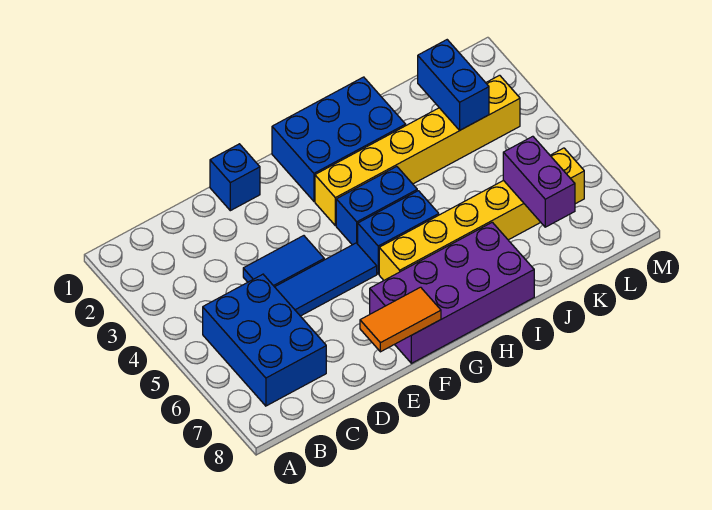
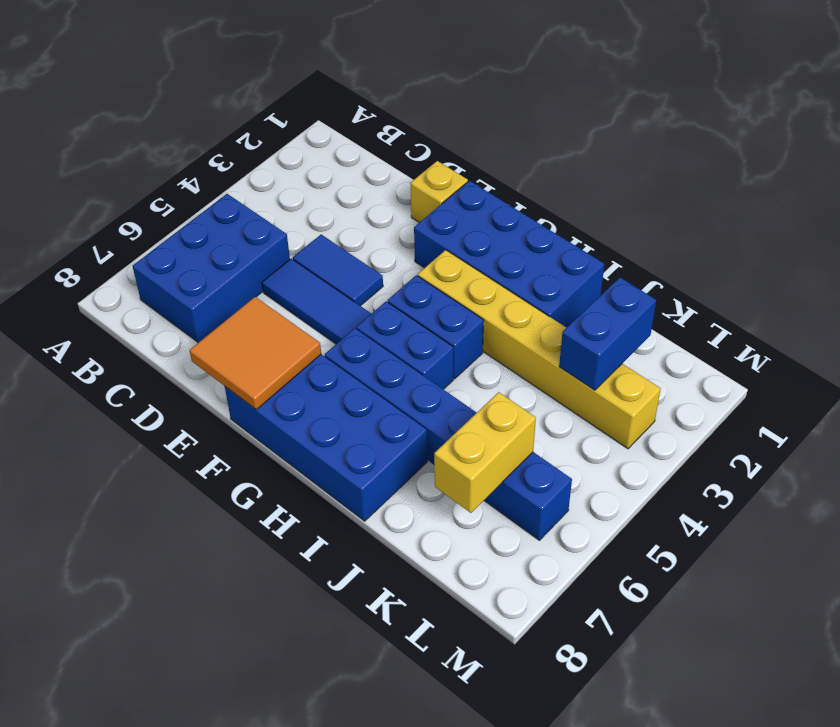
blue brick E1 level 1 -> yellow brick E1 level 1
orange tile E8:F8 level 2 -> orange tile E7:F8 level 2
purple brick F7:I8 level 1 -> blue brick F7:I8 level 1
blue brick G1:I2 level 1 -> blue brick F1:I2 level 1
yellow brick G6:L6 level 1 -> blue brick G6:L6 level 1
purple brick K6:K7 level 2 -> yellow brick K6:K7 level 2

